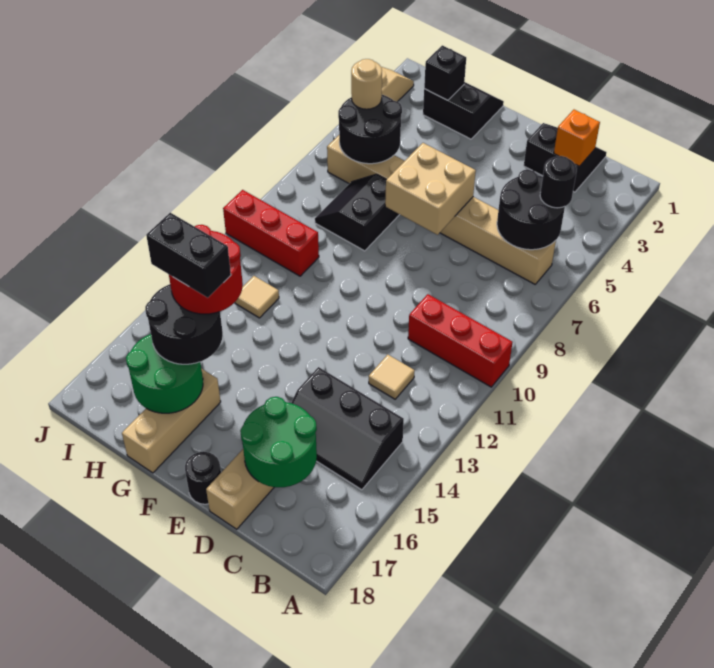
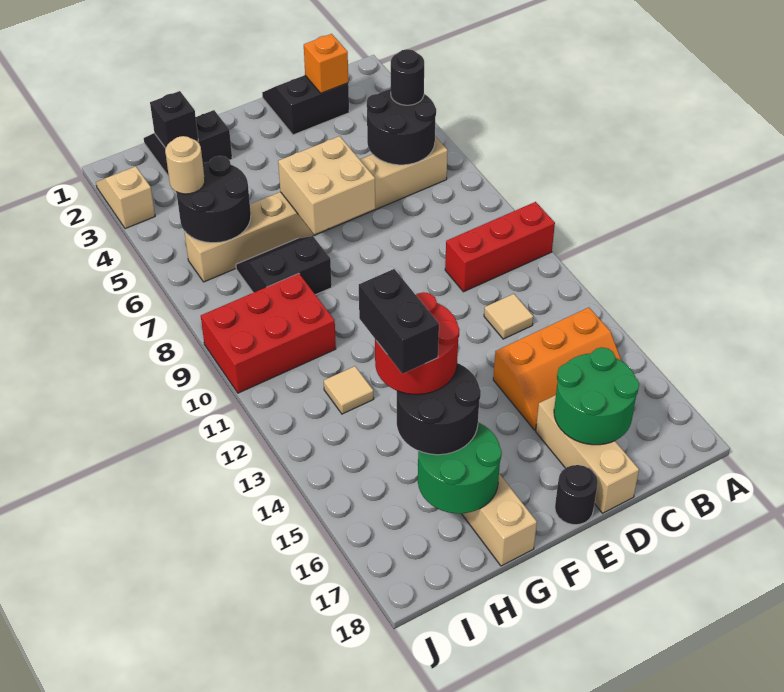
black slope B14:D15 level 1 top 14 -> orange slope B14:D15 level 1 top 14
black slope G7:H8 level 1 top G -> black slope G7:H8 level 1 top 8
black brick G15:H15 level 5 -> black brick H14:H15 level 5
red brick H10:J10 level 1 -> red brick H9:J10 level 1

